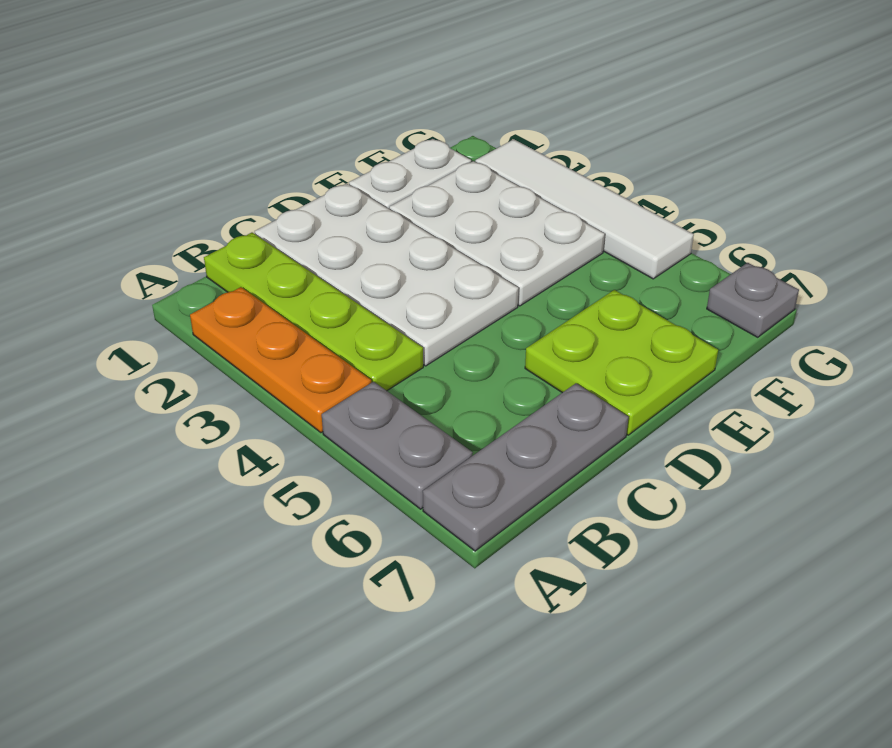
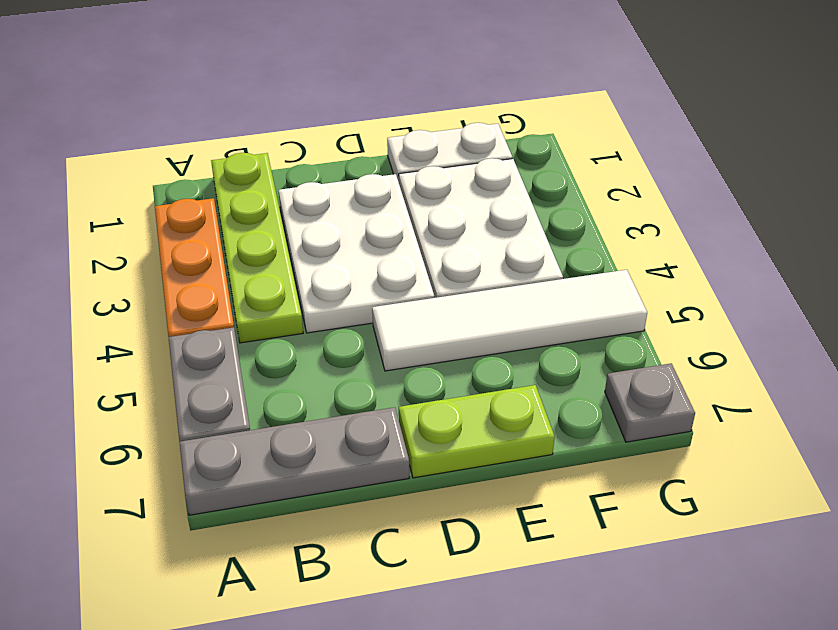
white plate C1:D4 level 1 -> white plate C2:D4 level 1
lime plate D6:E7 level 1 -> lime plate D7:E7 level 1
white tile G2:G5 level 1 -> white tile D5:G5 level 1

